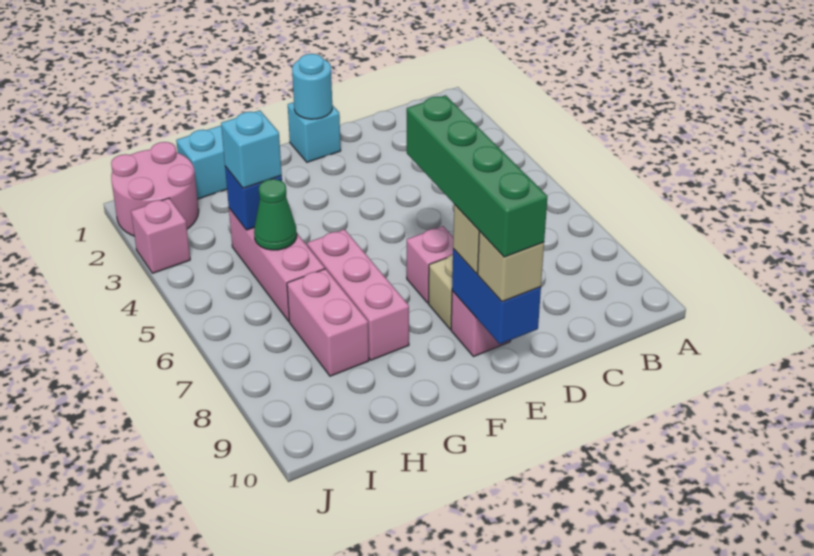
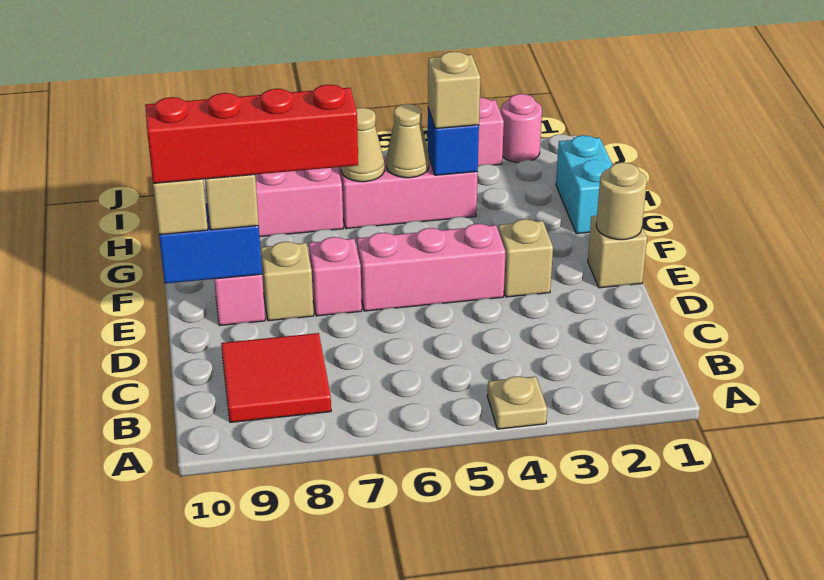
none -> tan plate A4 level 1
none -> red tile B8:C9 level 1
cyan brick E1 level 1 -> tan brick E1 level 1
cyan round brick E1 level 2 -> tan round brick E1 level 2
none -> tan brick E3 level 1
green brick E7:E10 level 4 -> red brick E7:E10 level 4
pink brick G6:G8 level 1 -> pink brick E4:E6 level 1
cyan brick H4 level 3 -> tan brick H4 level 3
green cone H5 level 2 -> tan cone H5 level 2
none -> tan cone H6 level 2
pink round brick I1:J2 level 1 -> pink round brick J2 level 1

